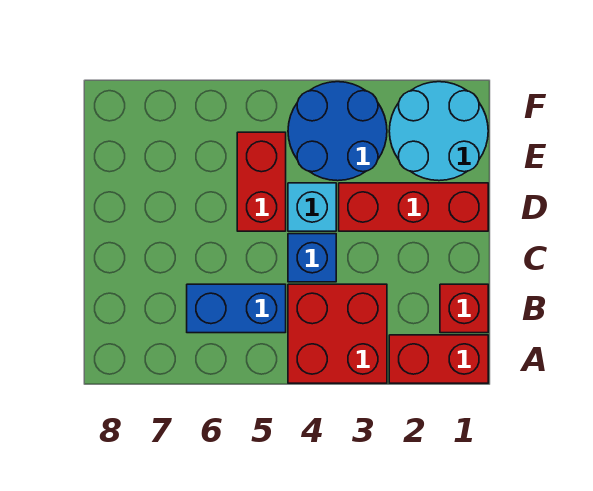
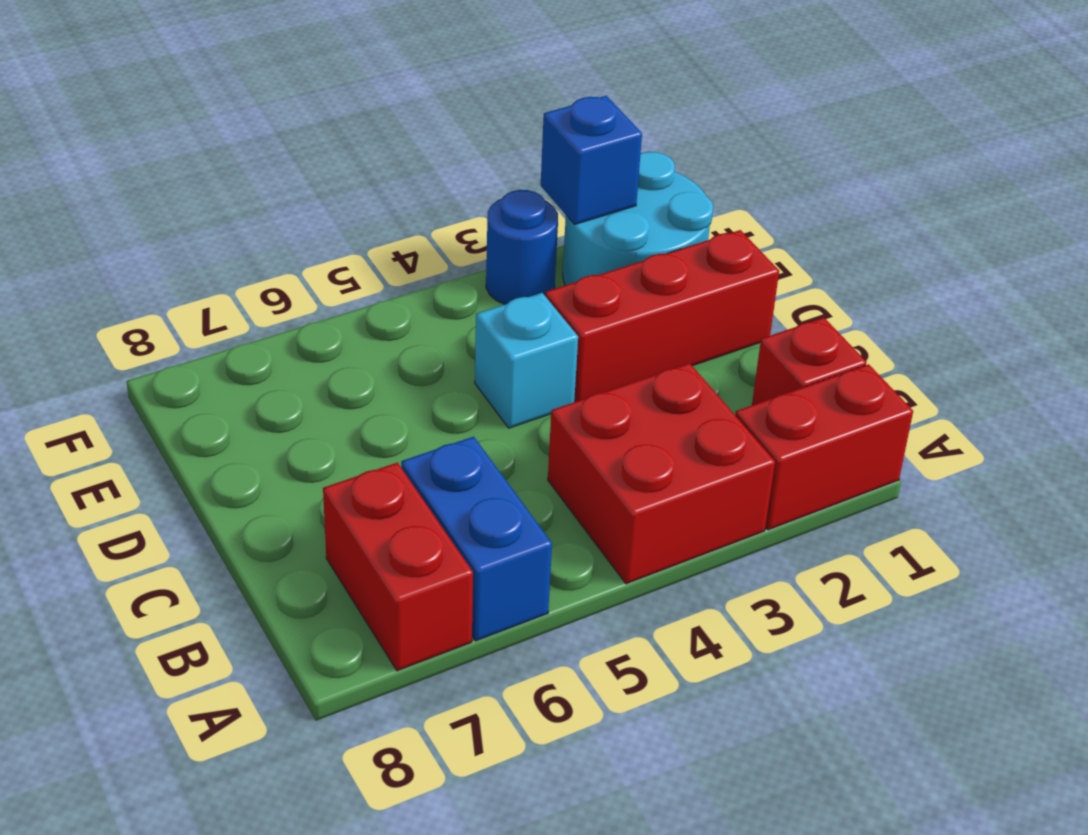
blue brick B5:B6 level 1 -> blue brick A6:B6 level 1
blue brick C4 level 1 -> blue brick F2 level 2
red brick D5:E5 level 1 -> red brick A7:B7 level 1
blue round brick E3:F4 level 1 -> blue round brick F3 level 1

